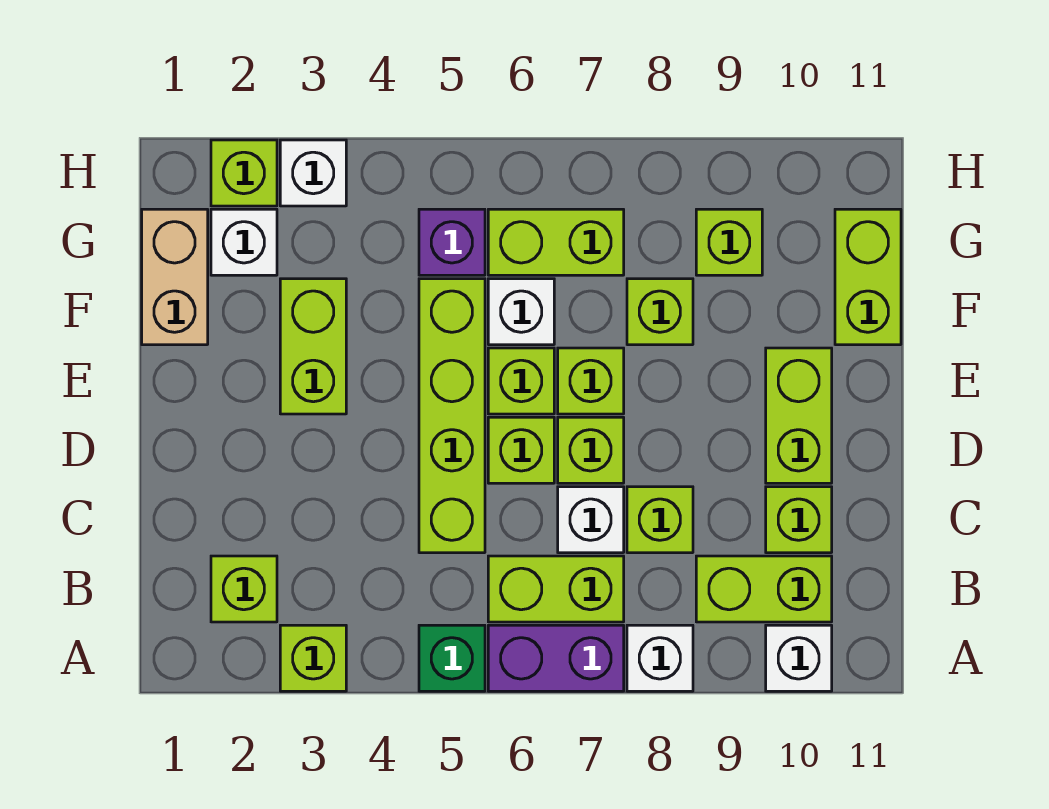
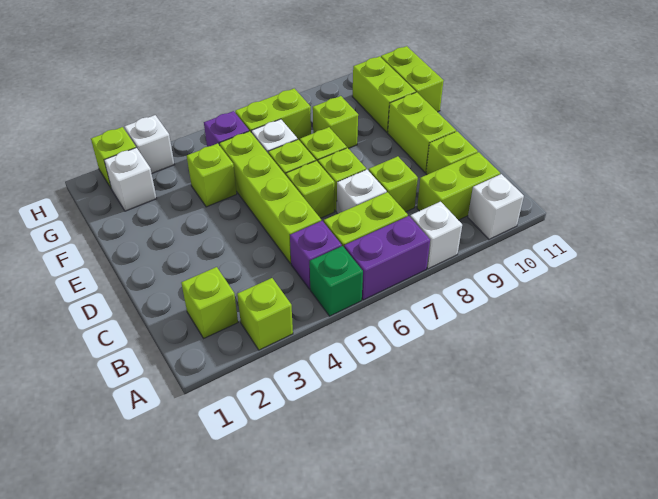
none -> purple brick B5 level 1
lime brick E3:F3 level 1 -> lime brick F10:G10 level 1
tan brick F1:G1 level 1 -> none
lime brick G9 level 1 -> lime brick F4 level 1

